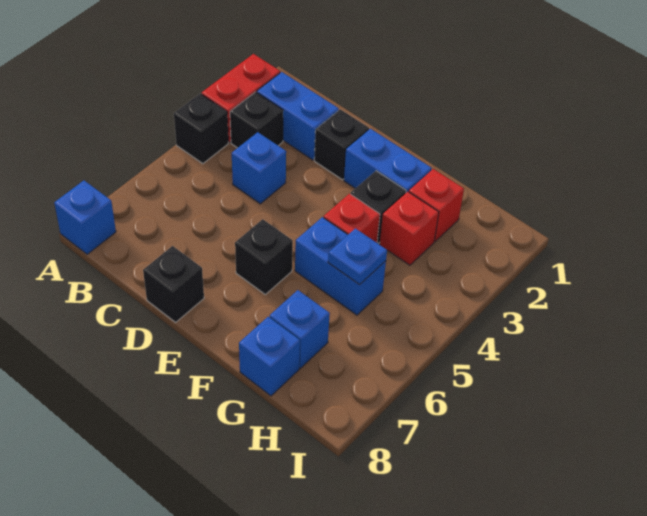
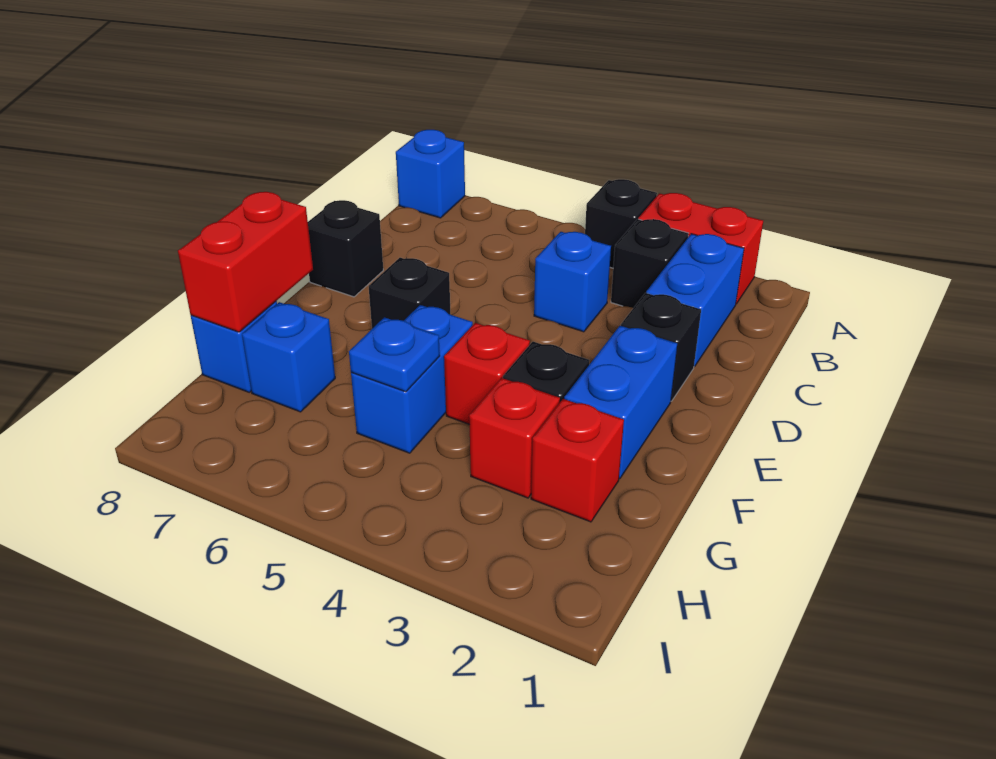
none -> red brick F8:G8 level 2

